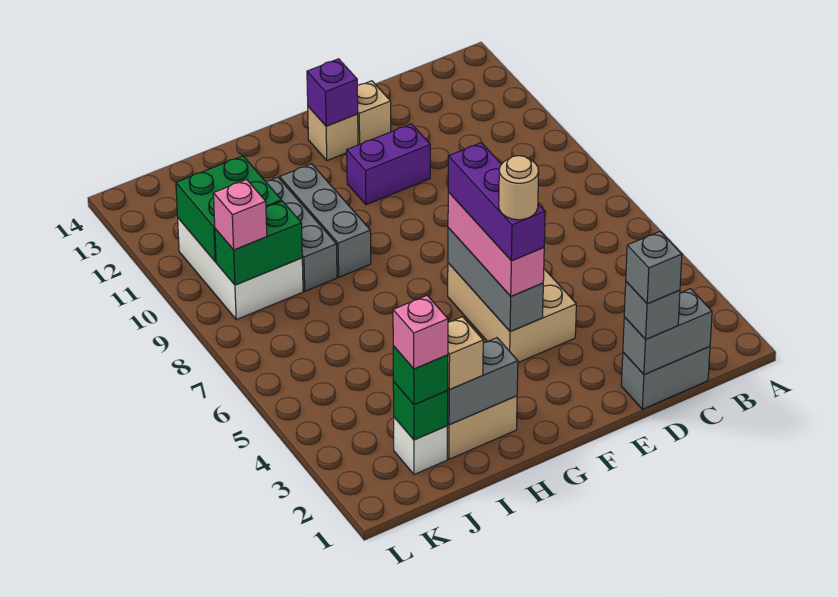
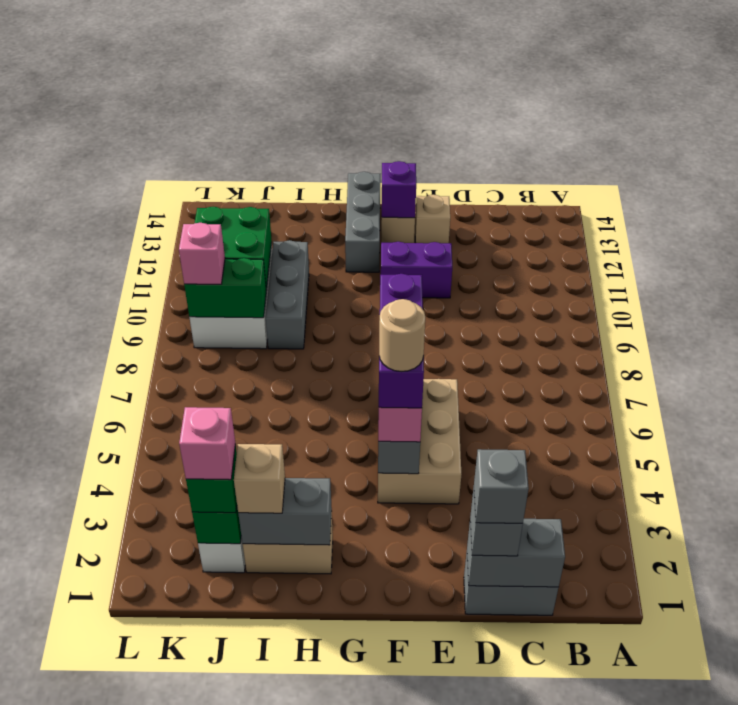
grey brick H9:H11 level 1 -> grey brick G12:G14 level 1

